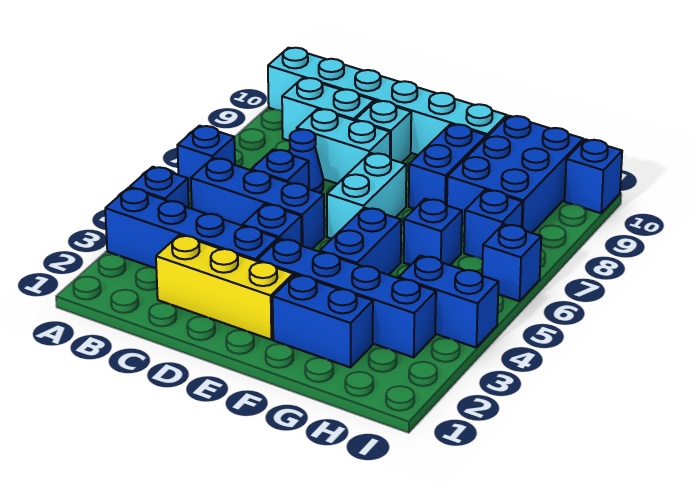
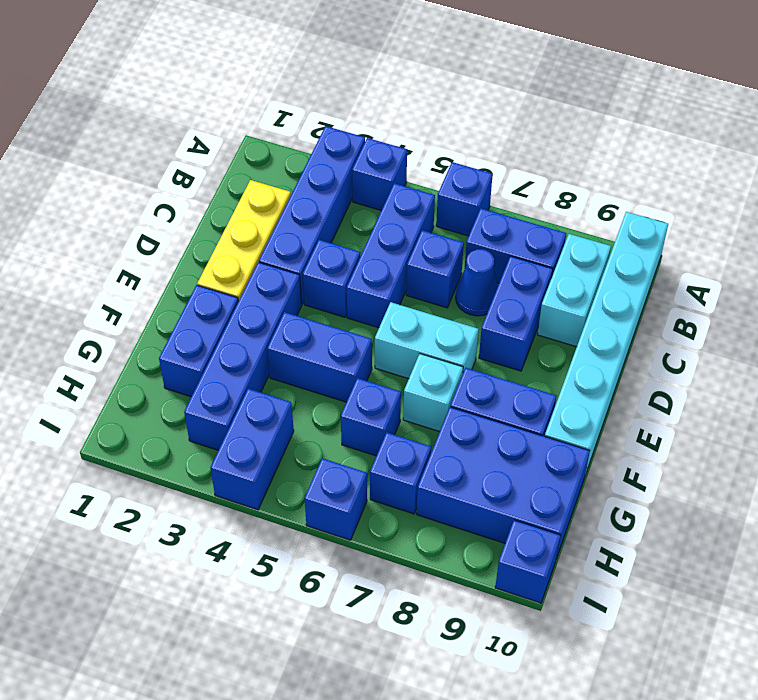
none -> blue brick B7:B8 level 1
cyan brick C8:D8 level 1 -> blue brick C8:D8 level 1
cyan brick D9 level 1 -> cyan brick F7 level 1

